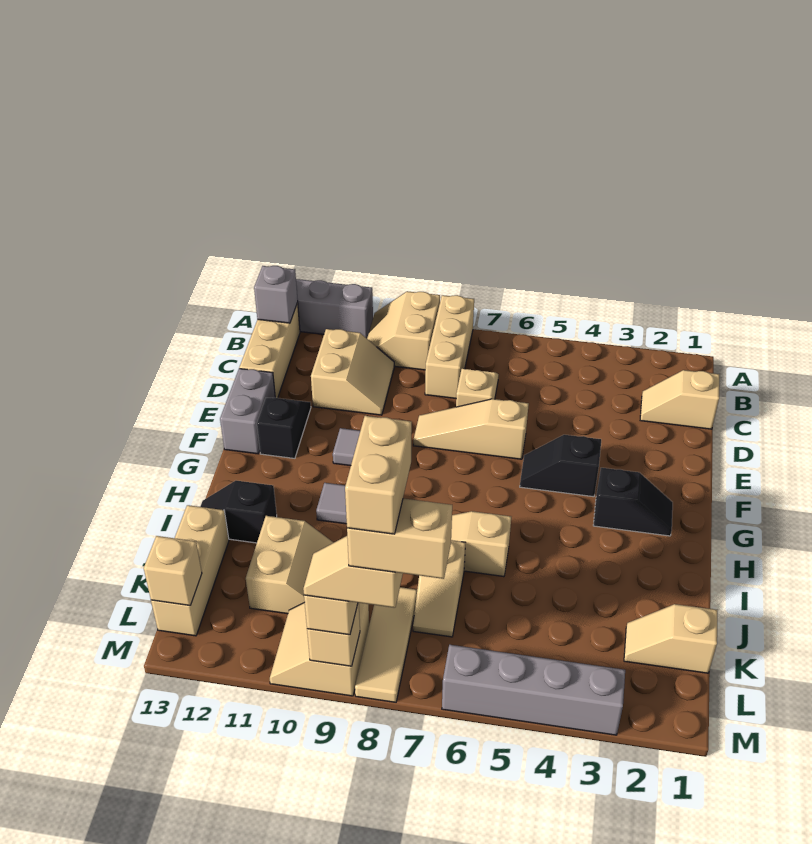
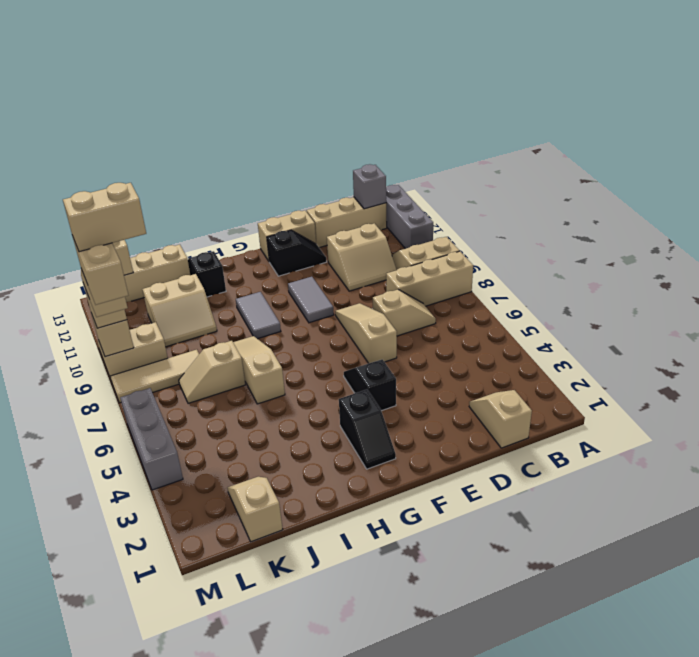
grey brick E13:F13 level 1 -> tan brick E13:F13 level 1
grey brick M3:M6 level 1 -> grey brick M4:M6 level 1

